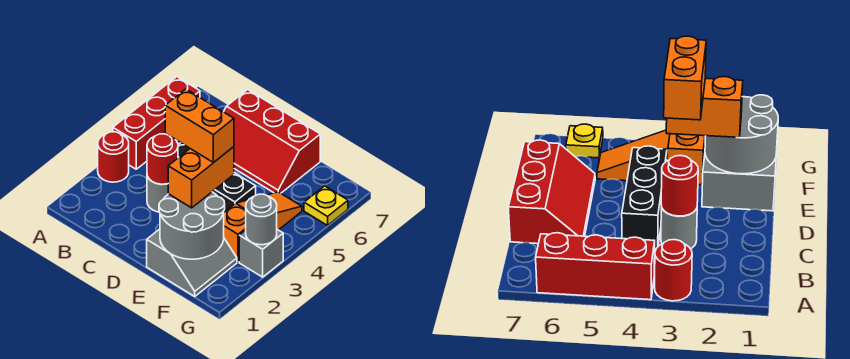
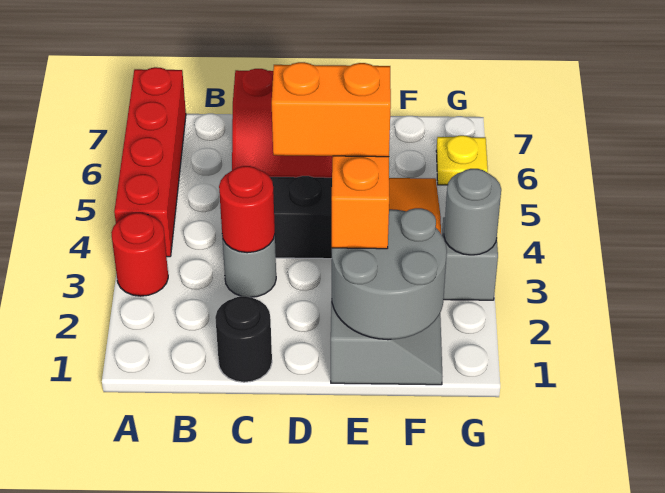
red brick A4:A6 level 1 -> red brick A4:A7 level 1
none -> black round brick C1 level 1

